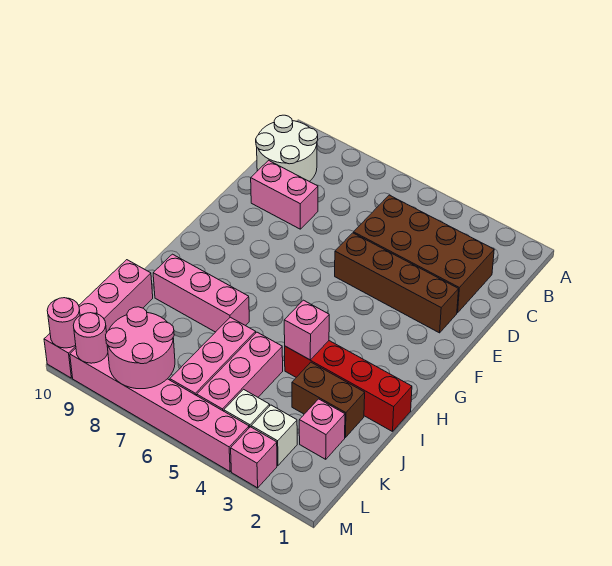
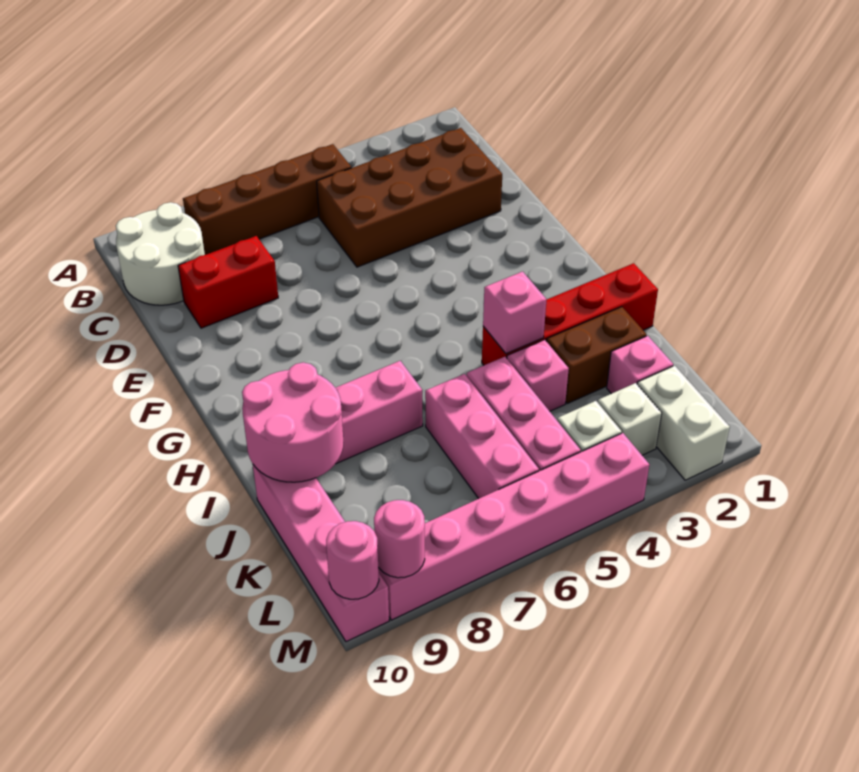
pink brick D8:D9 level 1 -> red brick D8:D9 level 1
brown brick E2:E5 level 1 -> brown brick B5:B8 level 1
none -> white brick L2:M2 level 1
pink round brick L7:M8 level 2 -> pink round brick I9:J10 level 2
pink brick M3 level 1 -> pink brick J4 level 1

